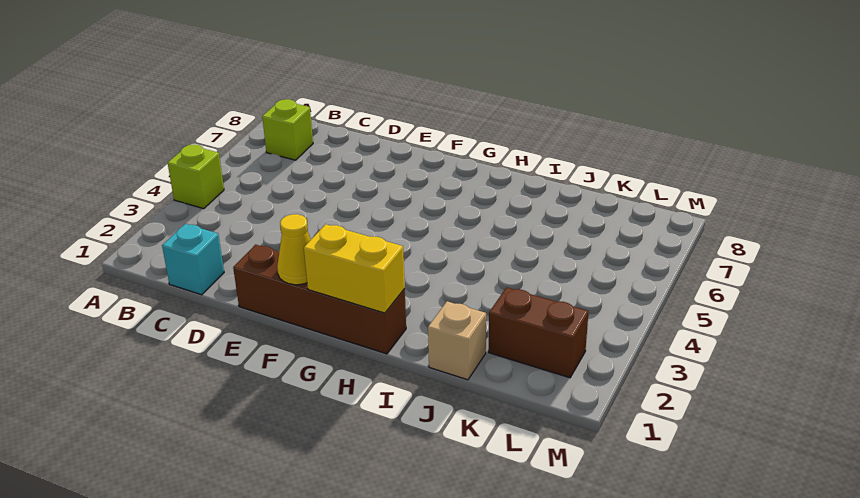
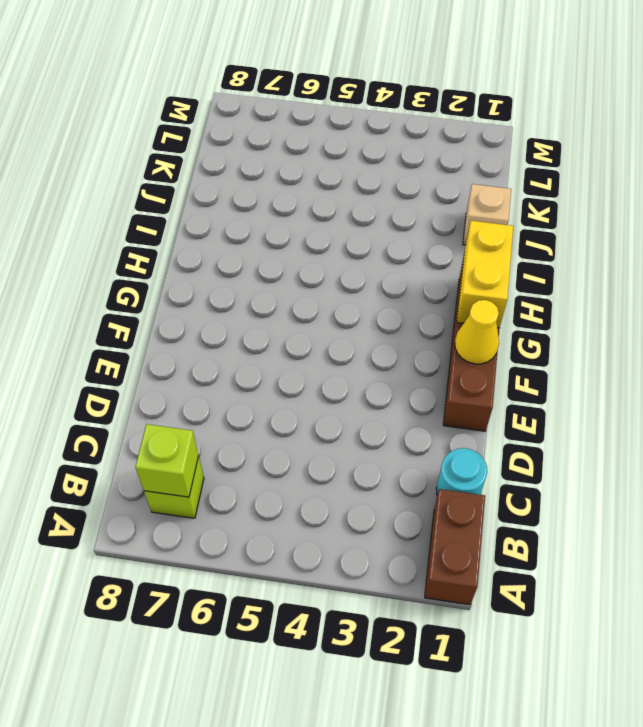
lime brick A4 level 1 -> lime brick B7 level 2
cyan brick C1 level 1 -> cyan round brick C1 level 1
brown brick K2:L2 level 1 -> brown brick A1:B1 level 1

